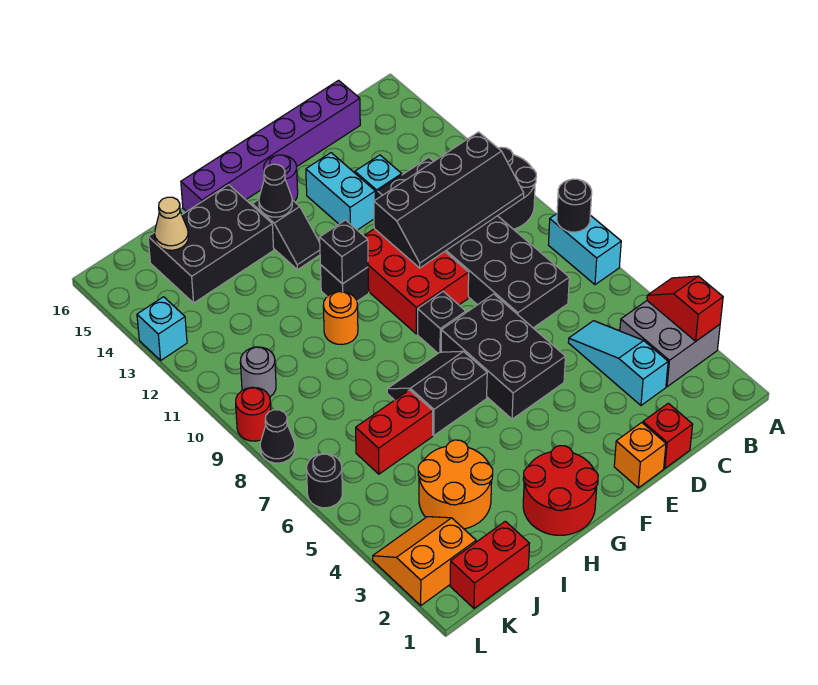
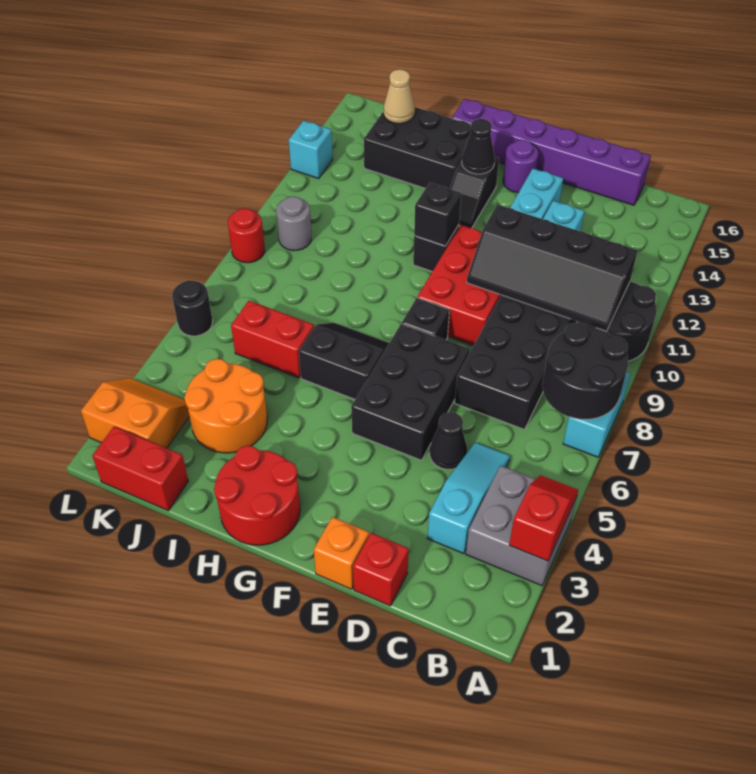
black round brick A8 level 2 -> black round brick A7:B8 level 2
orange round brick H10 level 1 -> none
black cone L8 level 1 -> black cone D5 level 1

